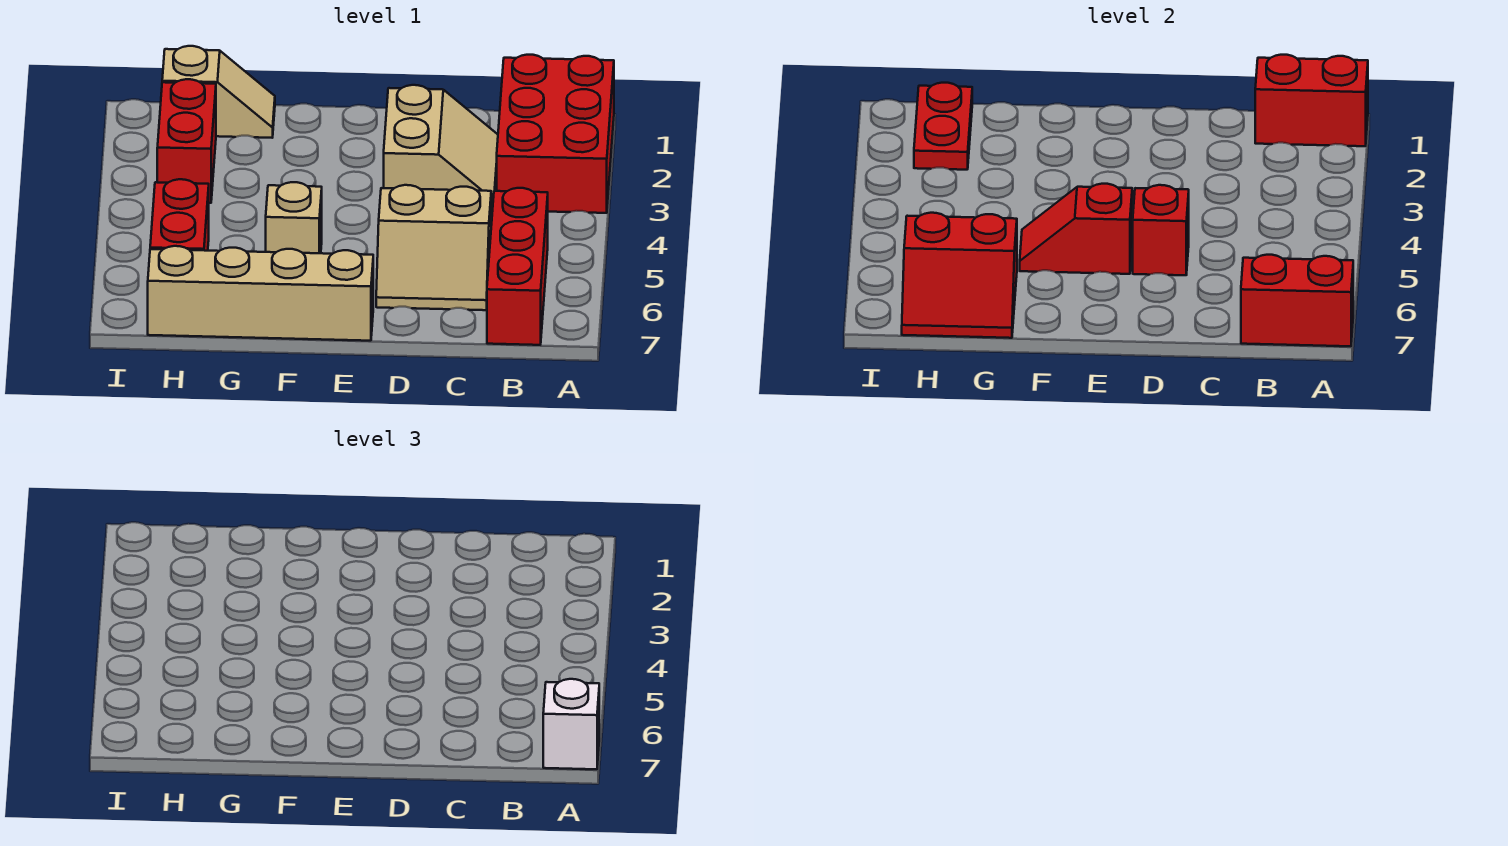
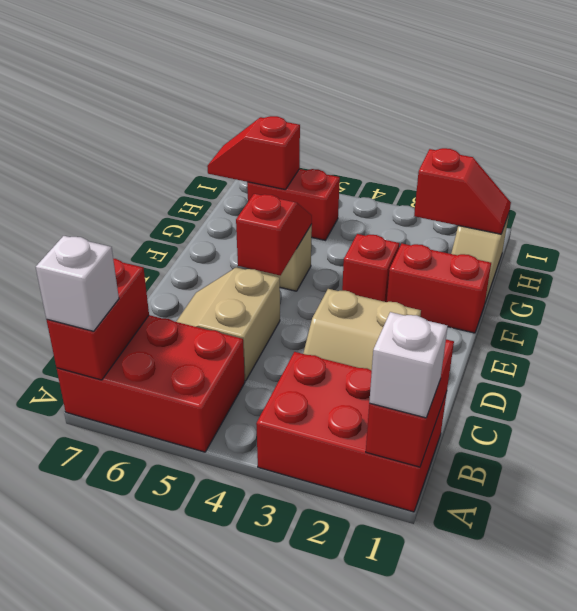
none -> white brick A1 level 3
red brick B5:B7 level 1 -> red brick A5:B7 level 1
red brick D5 level 2 -> red brick F3 level 1
tan brick E7:H7 level 1 -> none
red slope G6:H7 level 2 top 6 -> red slope H6:H7 level 2 top 6
red plate H1:H2 level 2 -> red slope H1:H2 level 2 top 2
red brick H2:H3 level 1 -> red brick F1:F2 level 1

